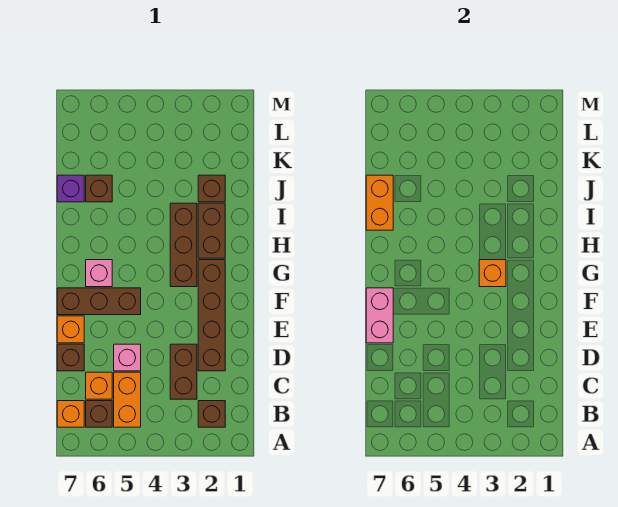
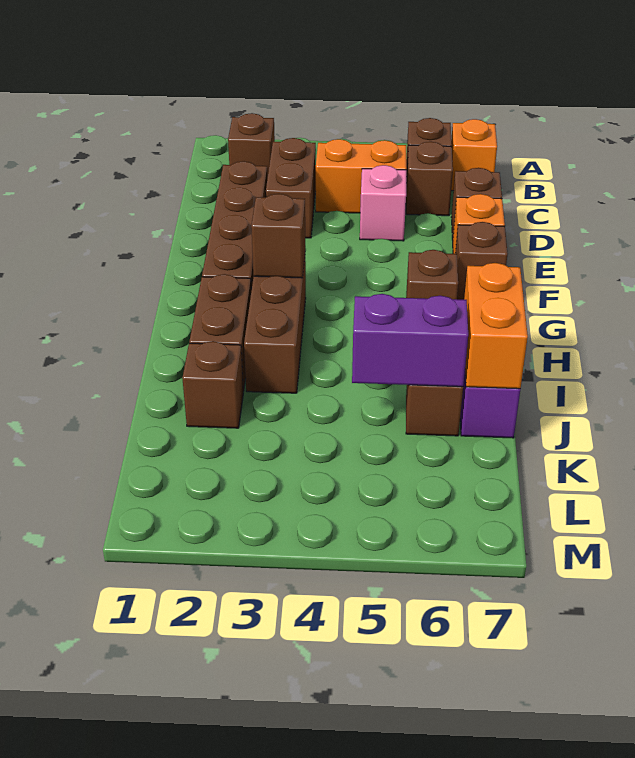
orange brick B5:C5 level 1 -> orange brick C4:C5 level 1
orange brick C6 level 1 -> brown brick C6 level 1
pink brick E7:F7 level 2 -> none
brown brick F5:F7 level 1 -> brown brick F7 level 1
orange brick G3 level 2 -> brown brick G3 level 2
pink brick G6 level 1 -> brown brick G6 level 1
none -> purple brick J5:J6 level 2

